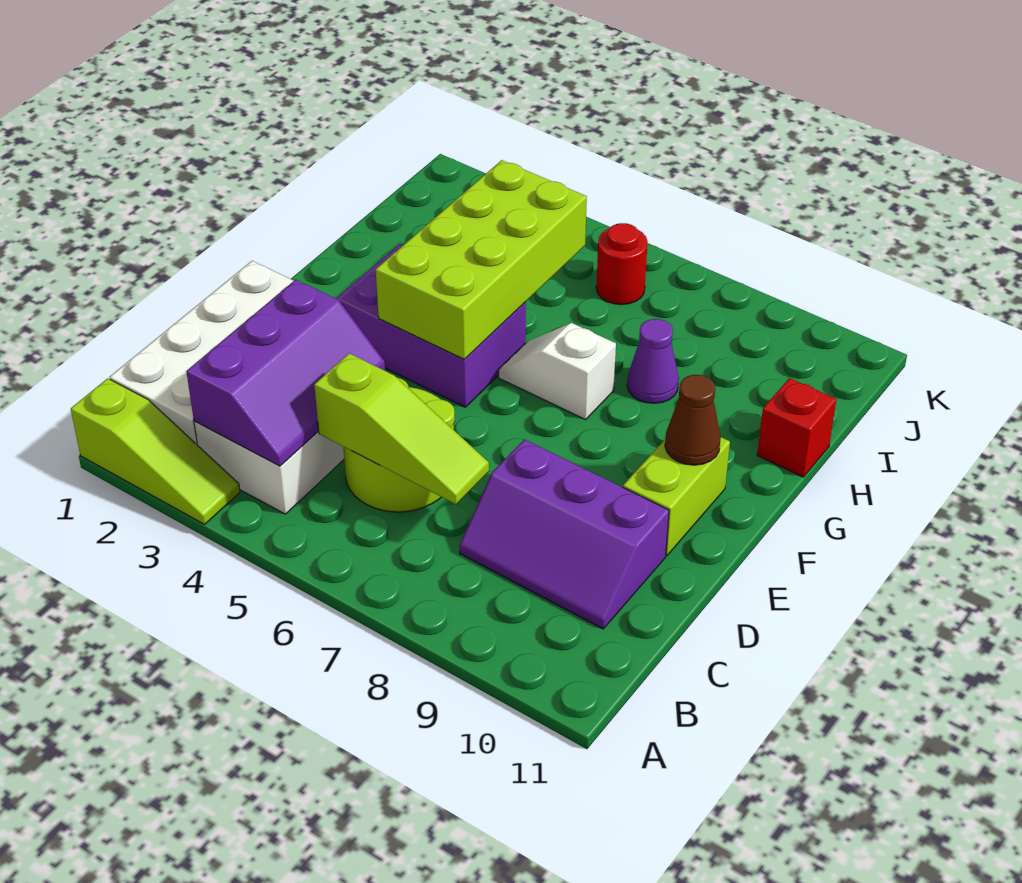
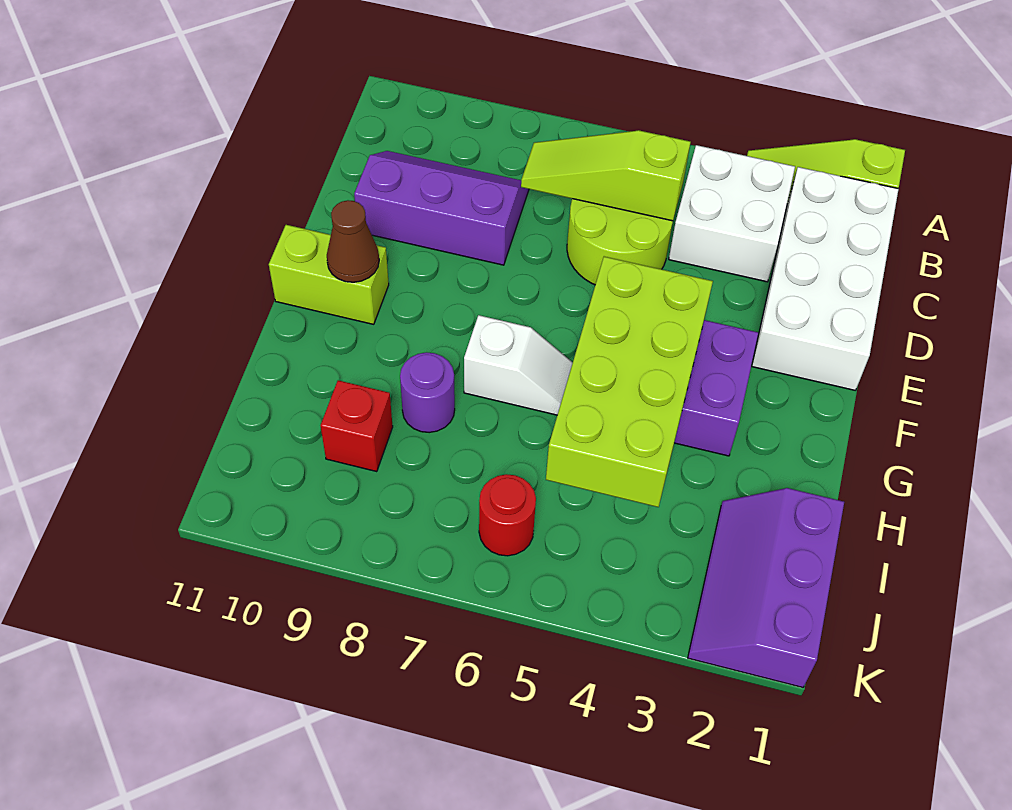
purple slope B3:D4 level 2 top 3 -> purple slope I1:K2 level 1 top 1
lime brick E10:F10 level 1 -> lime brick F10:F11 level 1
purple cone H8 level 1 -> purple round brick H8 level 1
red brick H11 level 1 -> red brick I9 level 1

